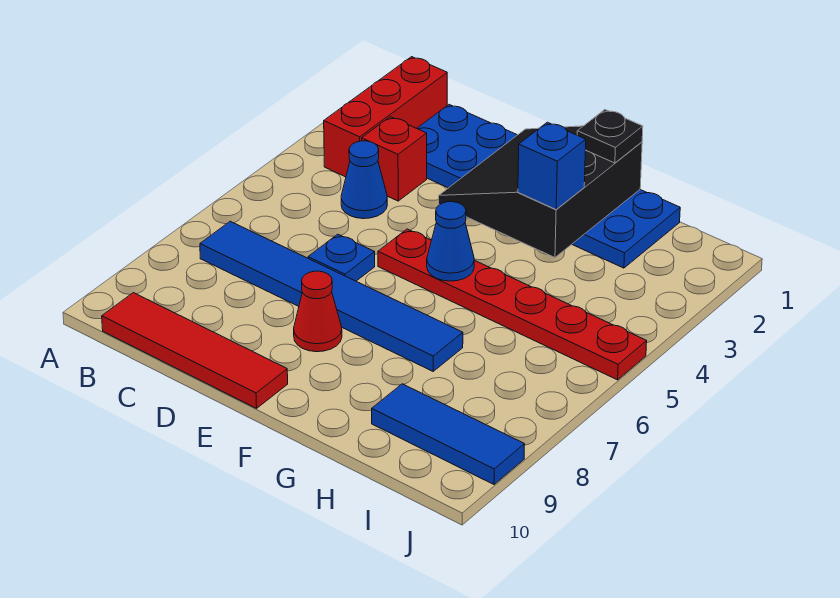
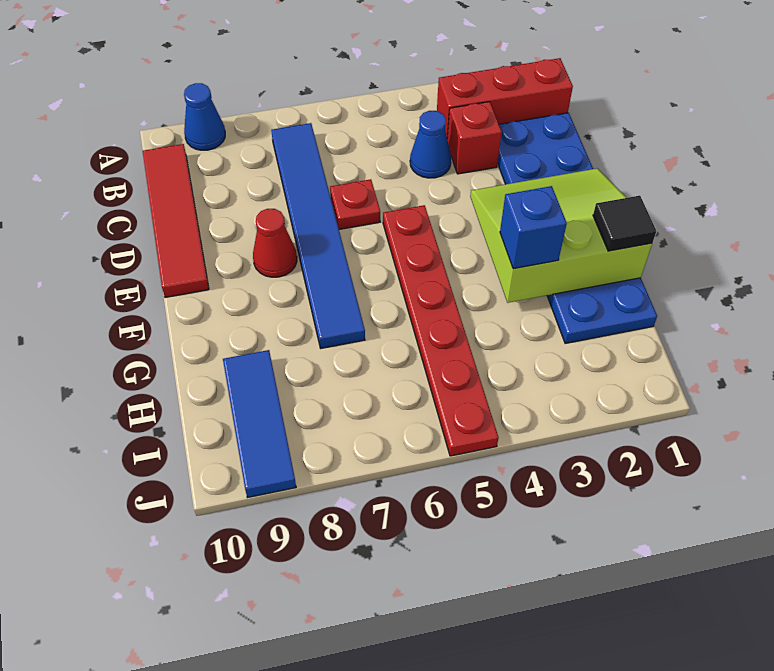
blue plate D6 level 1 -> red plate D6 level 1
black slope E1:G3 level 2 top G -> lime slope E1:G3 level 2 top G
blue cone F5 level 2 -> blue cone A9 level 1
black plate G1 level 3 -> black tile G1 level 3

